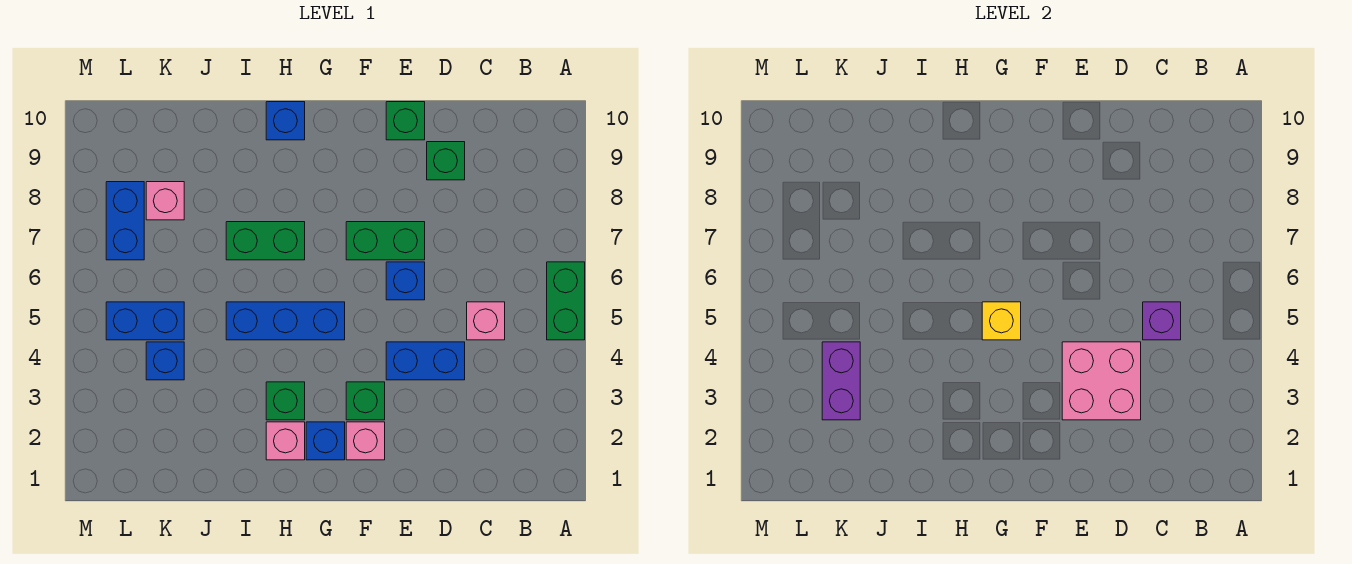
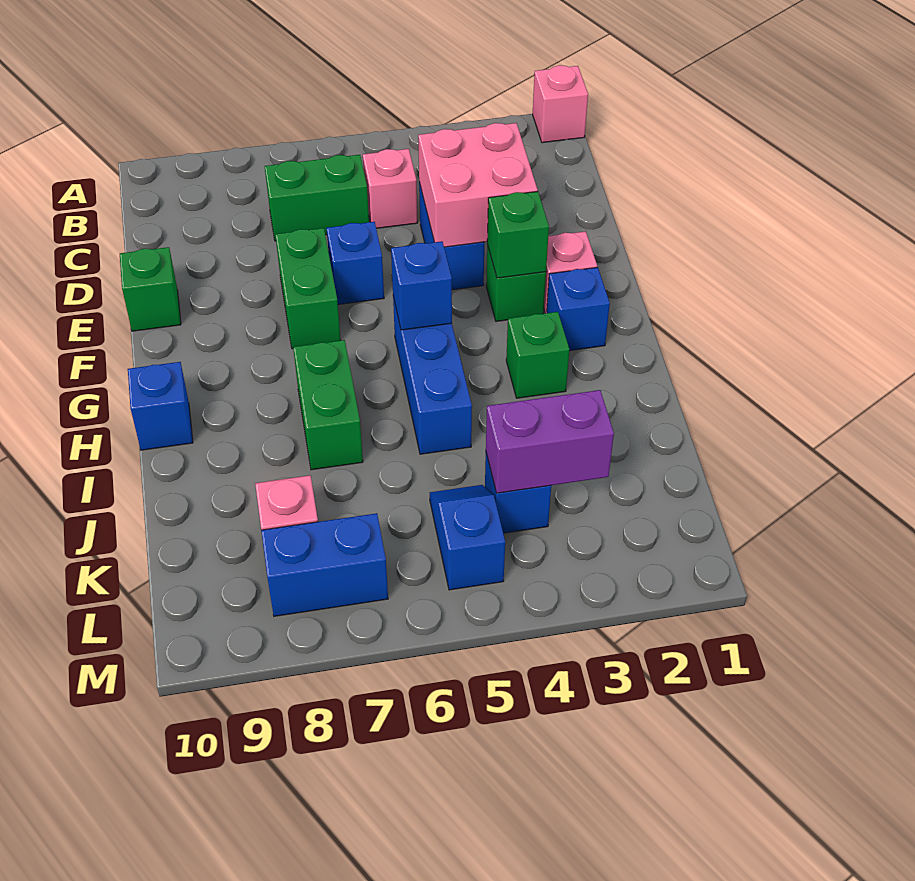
green brick A5:A6 level 1 -> green brick C6:C7 level 1
purple brick C5 level 2 -> none
green brick D9 level 1 -> green brick F3 level 2
yellow brick G5 level 2 -> blue brick G5 level 2
pink brick H2 level 1 -> pink brick A1 level 1
blue brick K5:L5 level 1 -> blue slope K5:L5 level 1 top L

